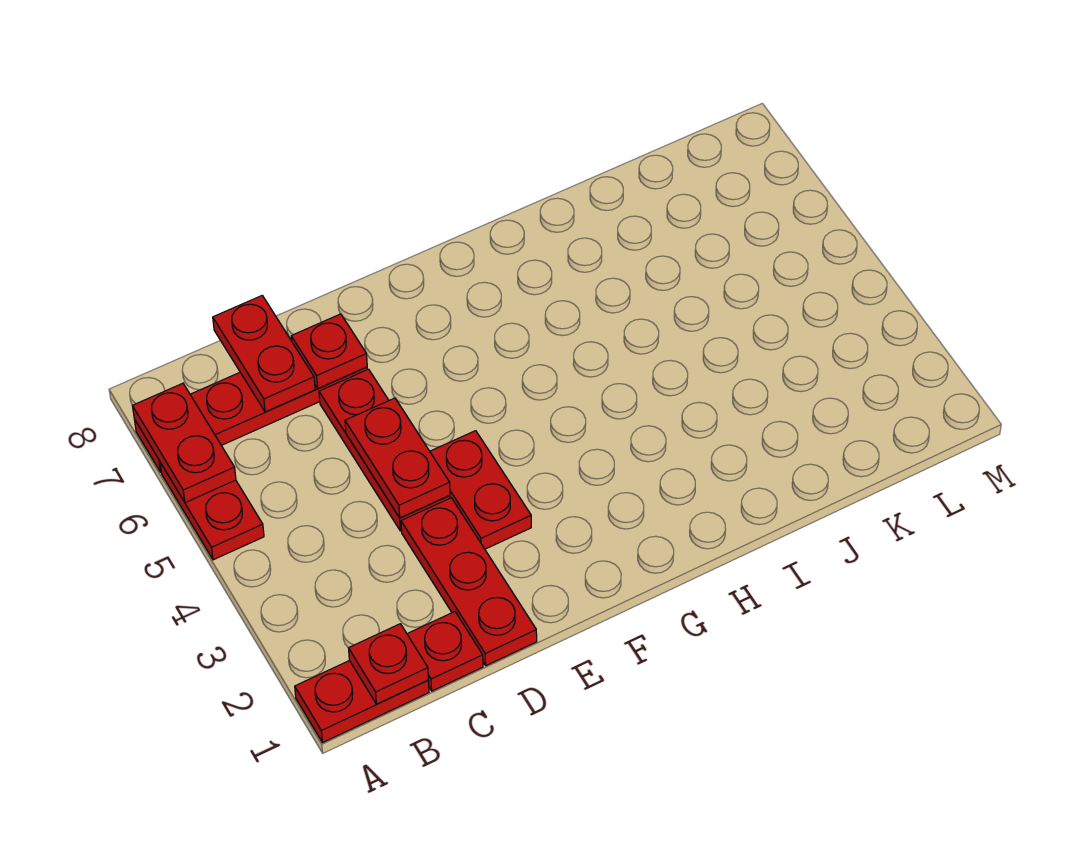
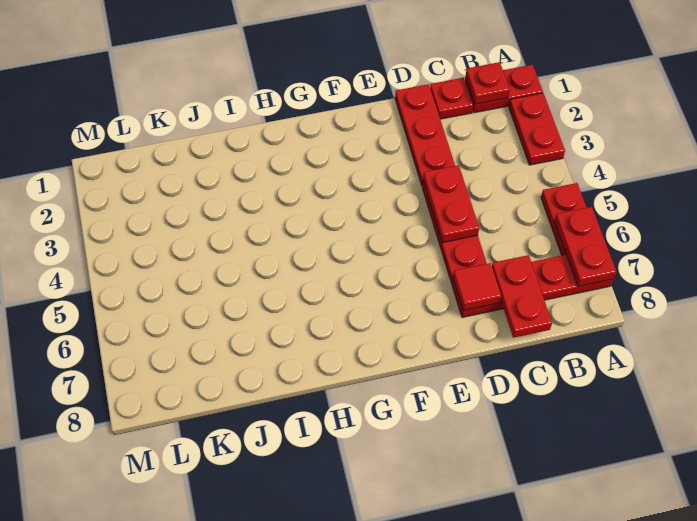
red plate D7 level 2 -> red tile D7 level 2
red plate E3:E4 level 1 -> red plate A2:A3 level 1

